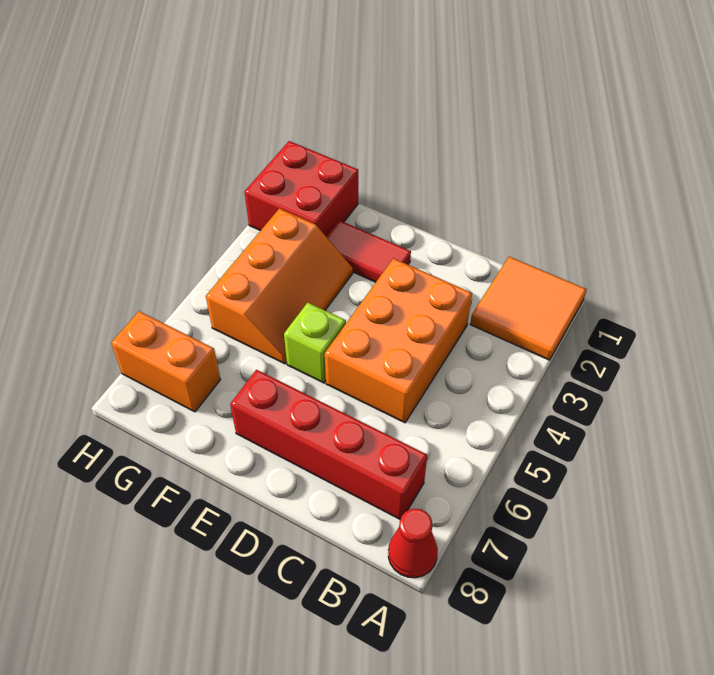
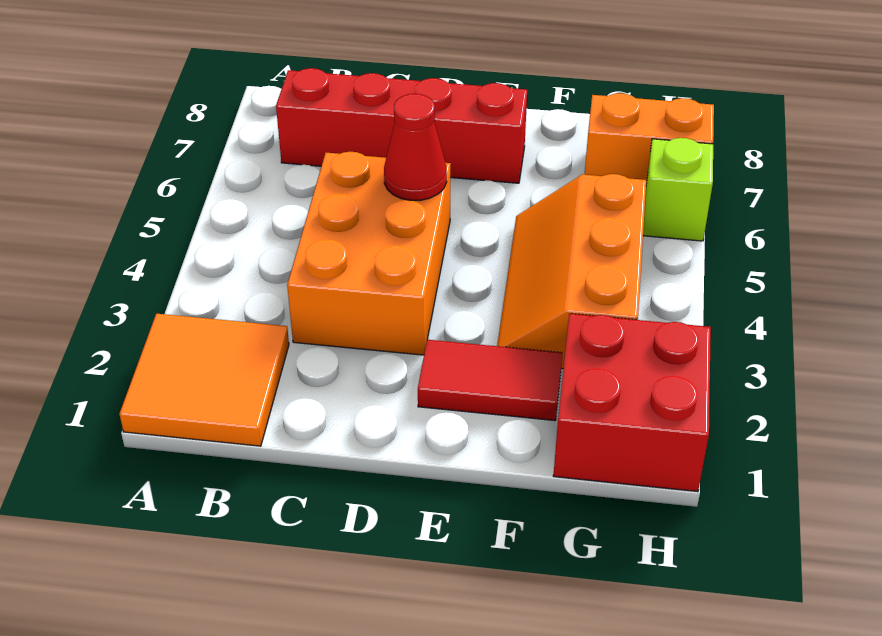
red cone A8 level 1 -> red cone D5 level 2
lime brick E5 level 1 -> lime brick H6 level 1

